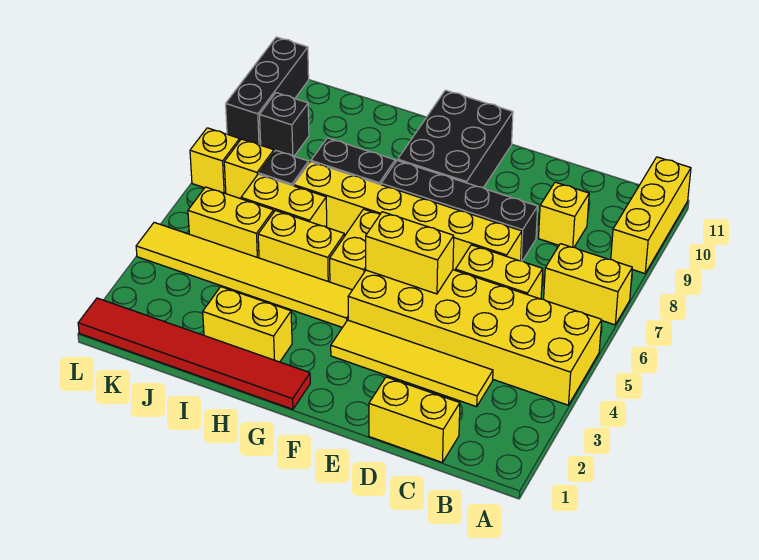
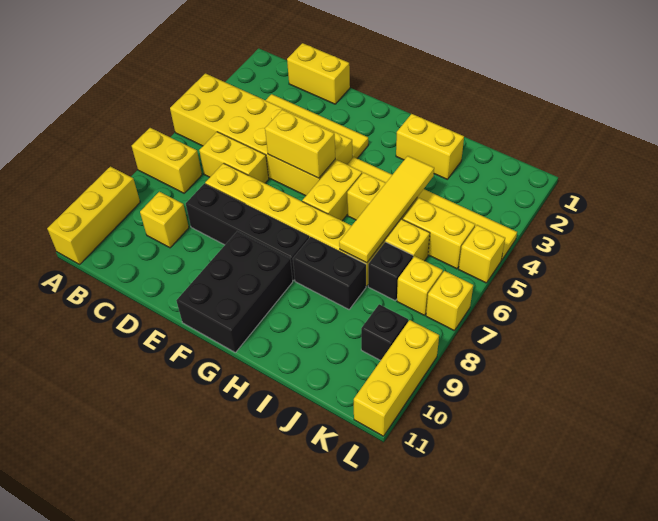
red tile G1:L1 level 1 -> none
none -> yellow tile I4:I7 level 2
none -> yellow brick L5 level 1
black brick L9:L11 level 1 -> yellow brick L9:L11 level 1

